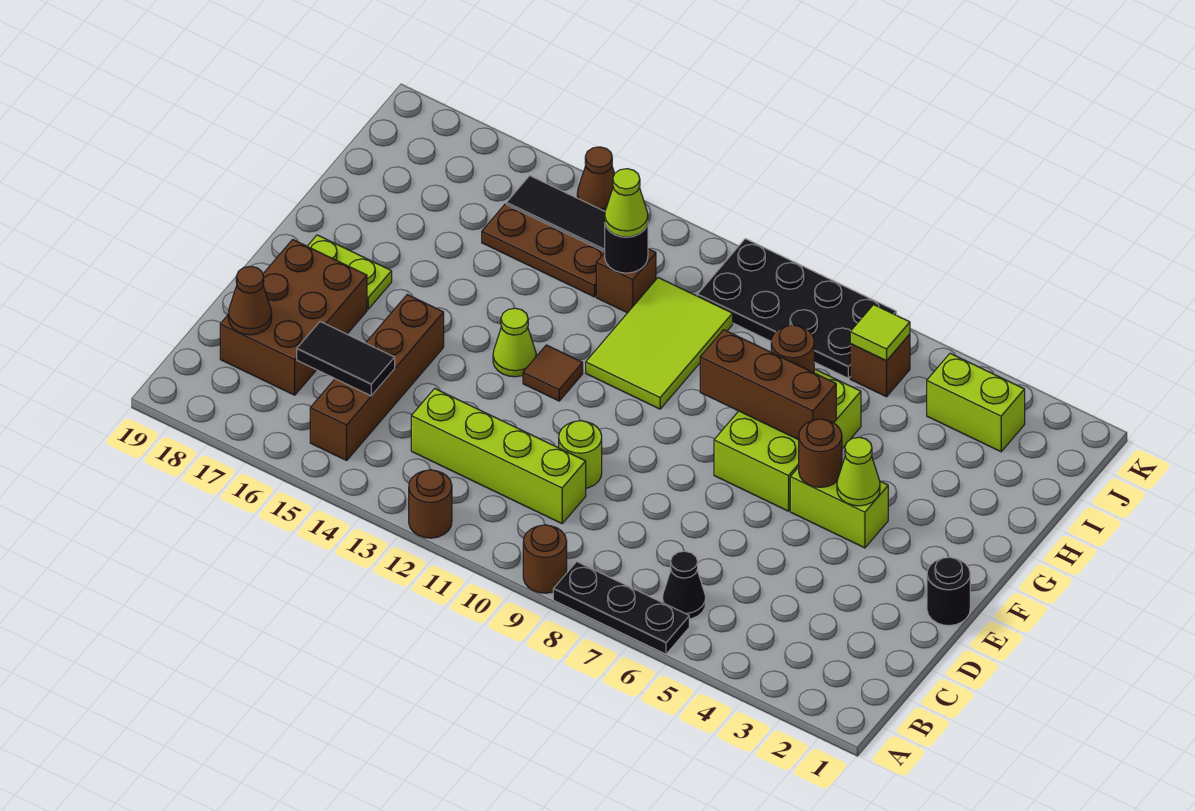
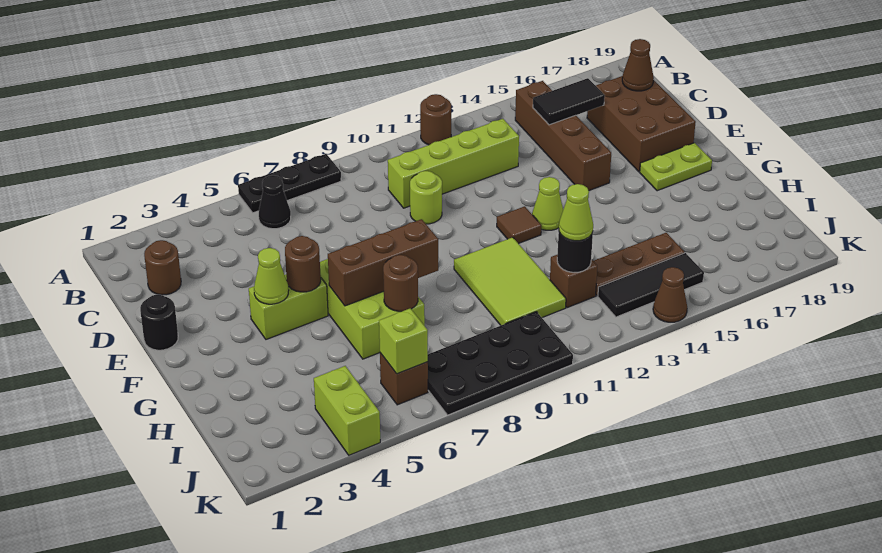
brown round brick A9 level 1 -> brown round brick C2 level 1
lime brick J3:J4 level 1 -> lime brick J4:K4 level 1
lime tile J6 level 2 -> lime brick J6 level 2

